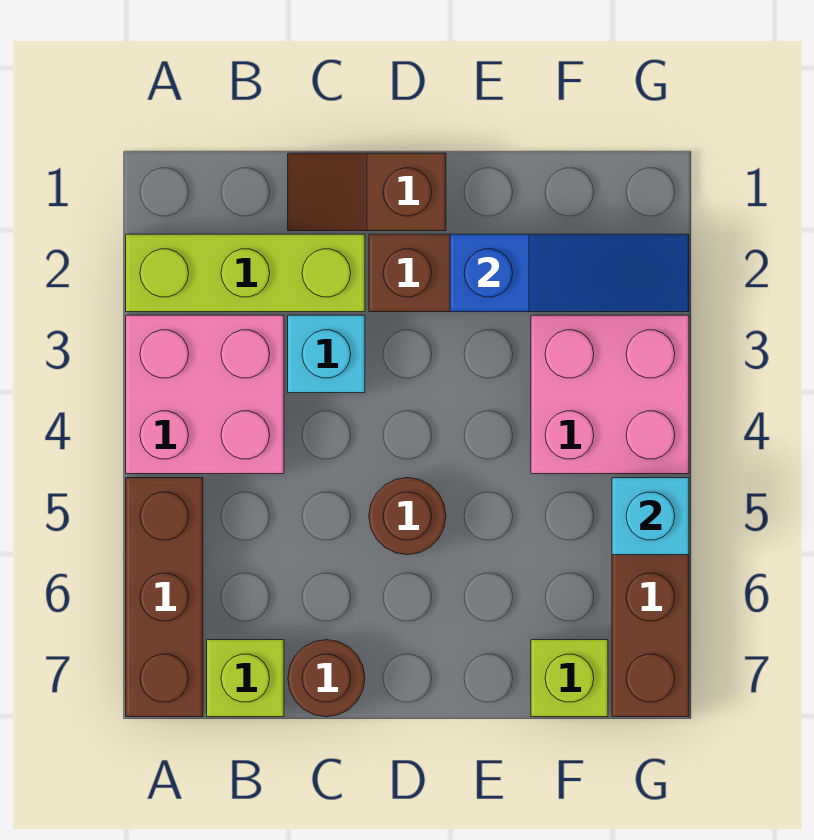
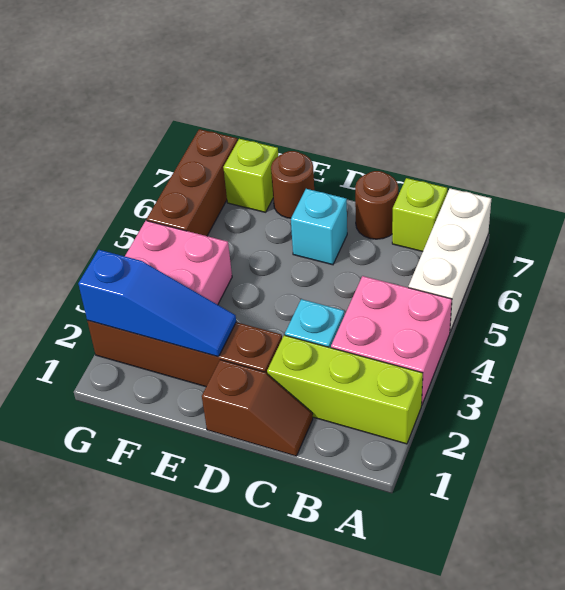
brown brick A5:A7 level 1 -> white brick A5:A7 level 1
brown round brick D5 level 1 -> brown round brick E7 level 1
blue slope E2:G2 level 2 top E -> blue slope E2:G2 level 2 top G
cyan brick G5 level 2 -> cyan brick D6 level 1

